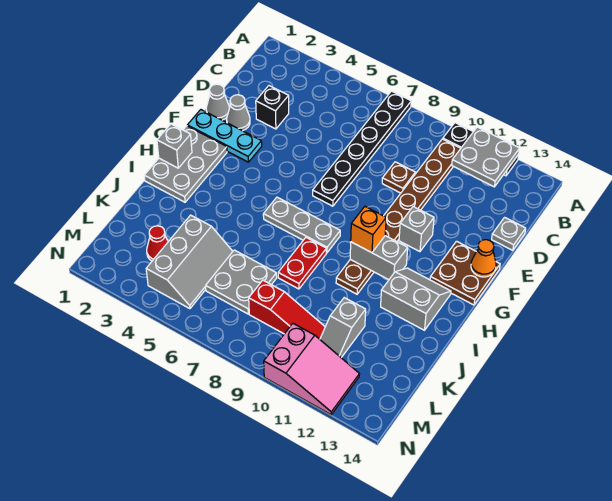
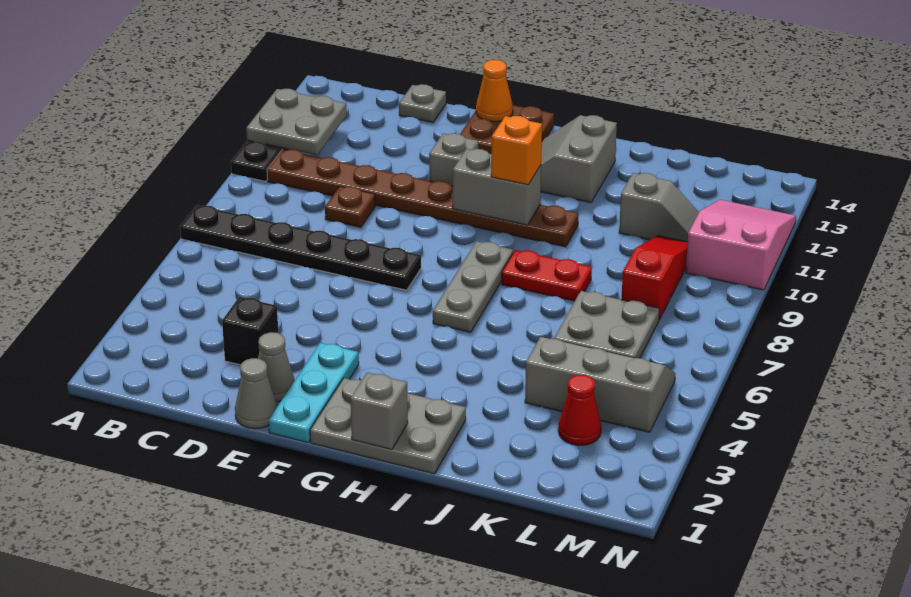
grey brick H10:H11 level 2 -> grey brick G10:H10 level 2

